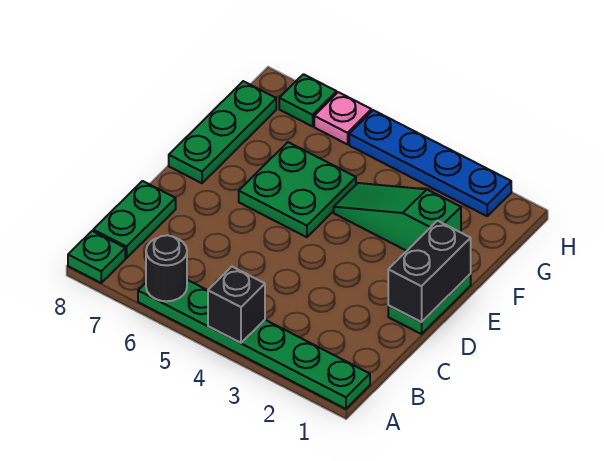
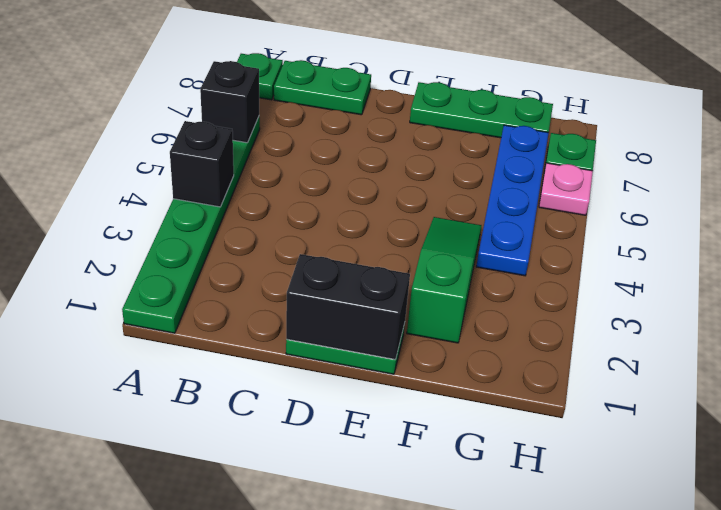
black round brick A6 level 2 -> black brick A6 level 2
green plate E5:F6 level 1 -> none
blue plate H2:H5 level 1 -> blue plate G4:G7 level 1

